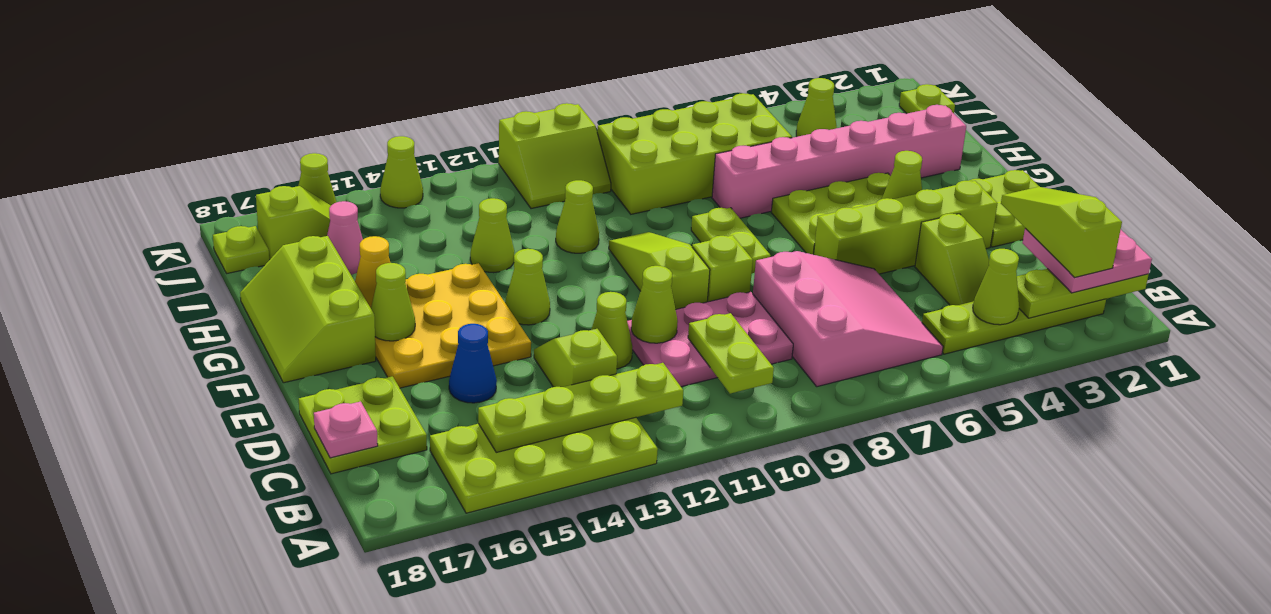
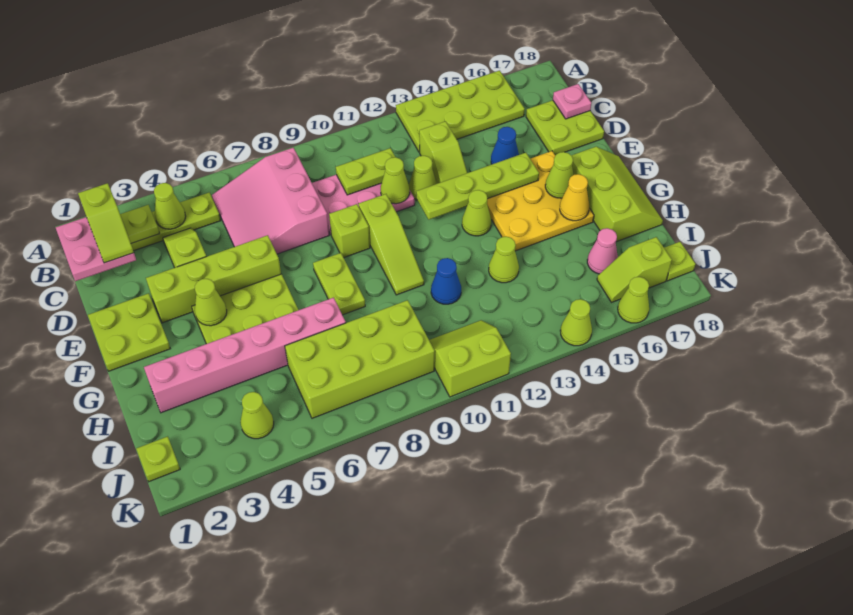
lime slope B2:D2 level 4 top B -> lime slope B2:C2 level 4 top B
lime plate B10:C10 level 2 -> lime plate C10:C11 level 2
lime plate B12:B15 level 2 -> lime plate E12:E15 level 2
lime cone H11 level 1 -> blue cone H11 level 1

